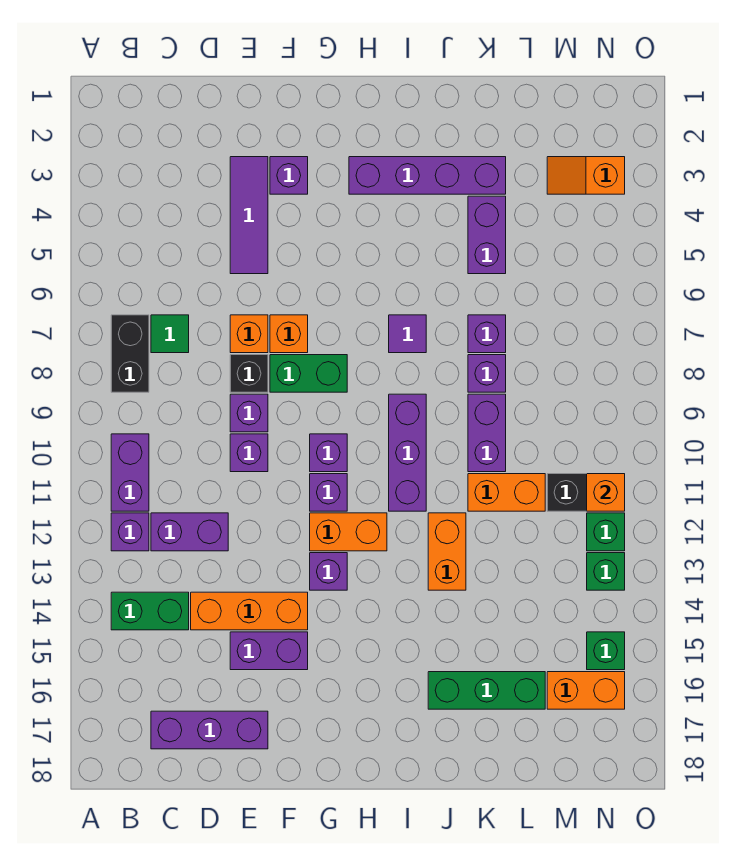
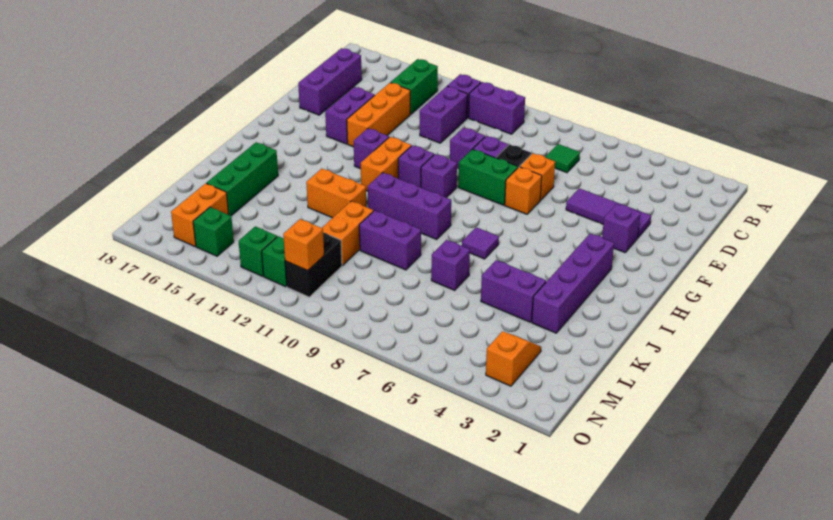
black brick B7:B8 level 1 -> none
green brick F8:G8 level 1 -> green brick F8:F9 level 1
purple brick K8 level 1 -> none

